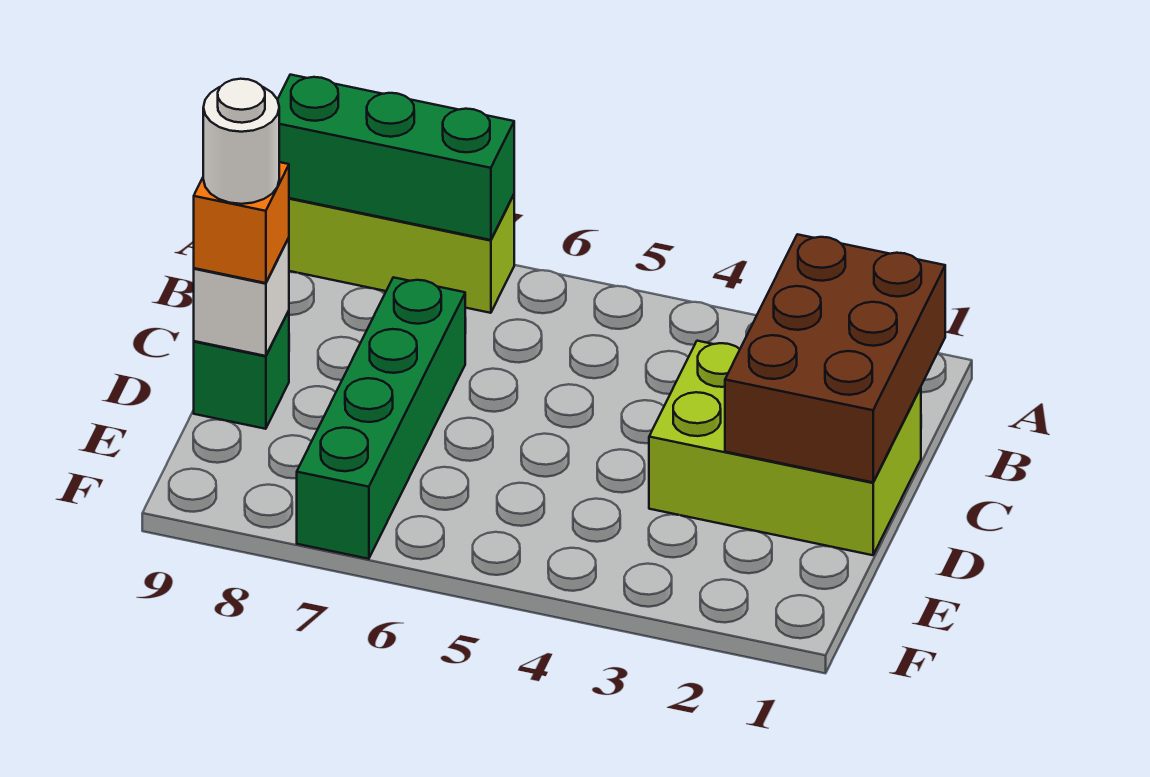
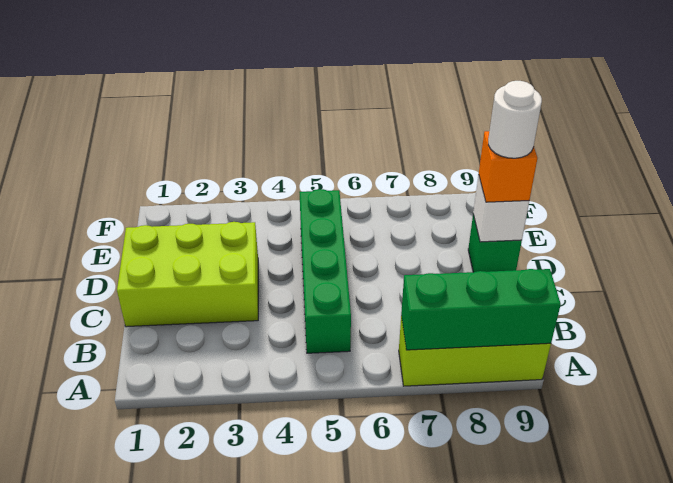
brown brick B1:D2 level 2 -> none
green brick C7:F7 level 1 -> green brick B5:E5 level 1

